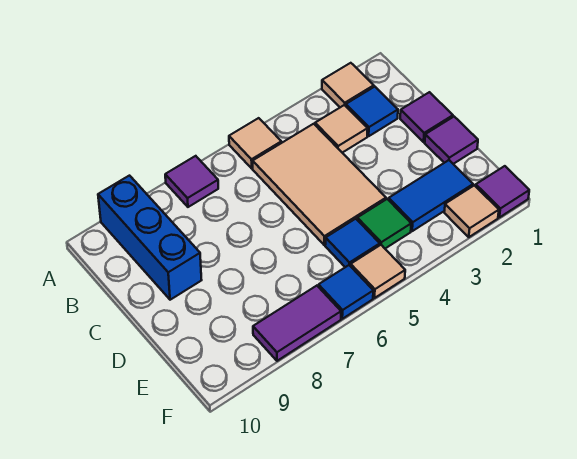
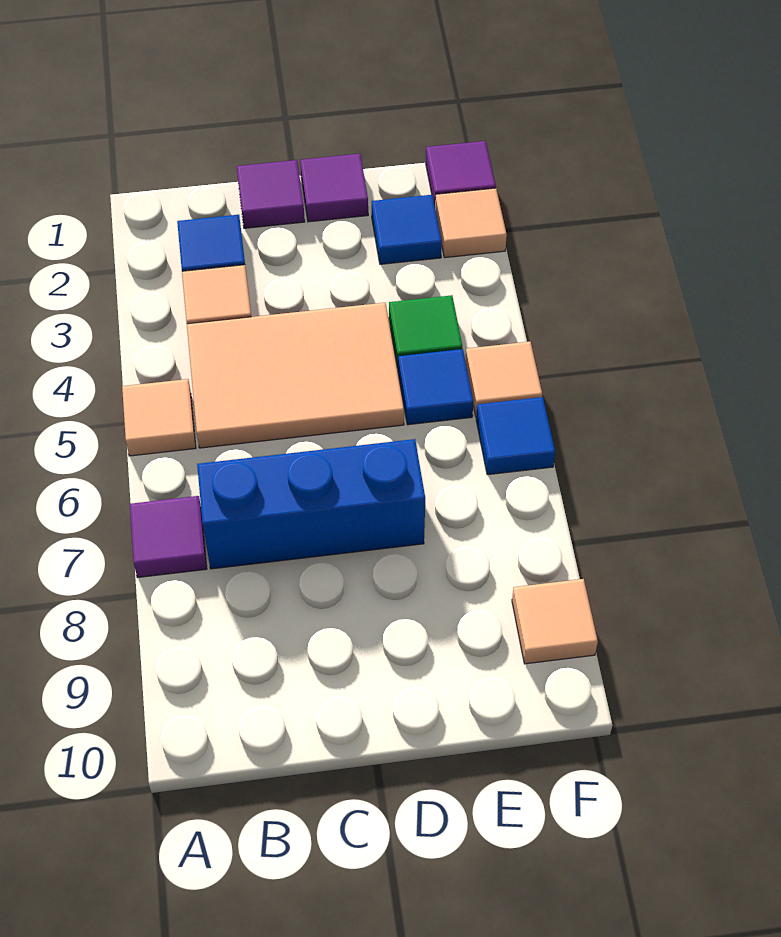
tan tile A2 level 1 -> tan tile F9 level 1
blue brick A9:C9 level 1 -> blue brick B7:D7 level 1
blue tile E2:E3 level 1 -> blue tile E2 level 1
purple tile F7:F8 level 1 -> none

